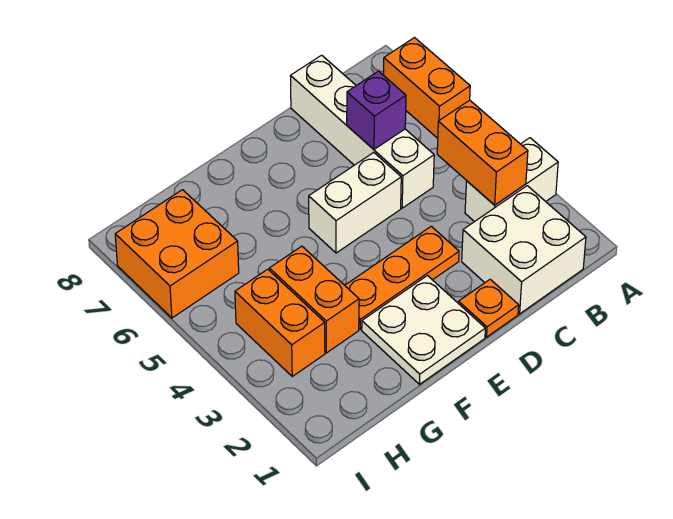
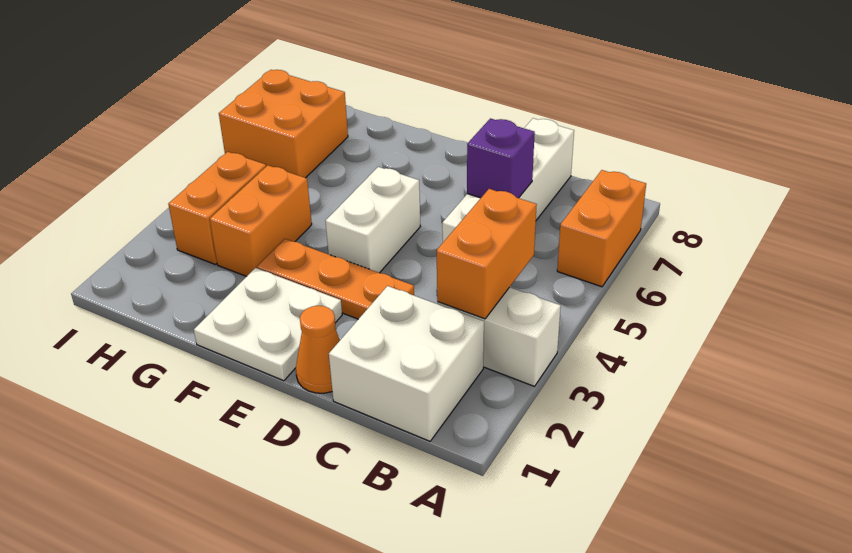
orange plate D1 level 1 -> orange cone D1 level 1
white brick D5:E5 level 1 -> white brick E4:E5 level 1

